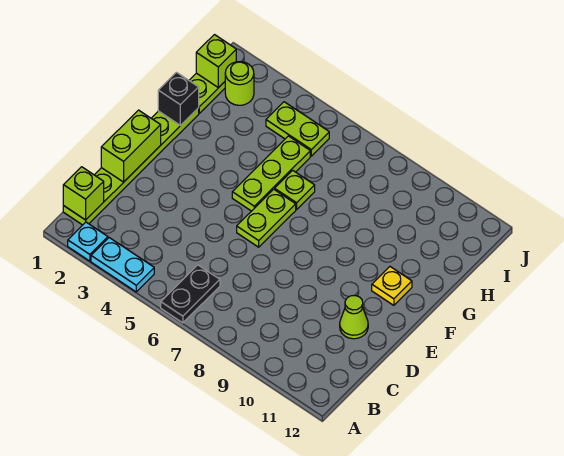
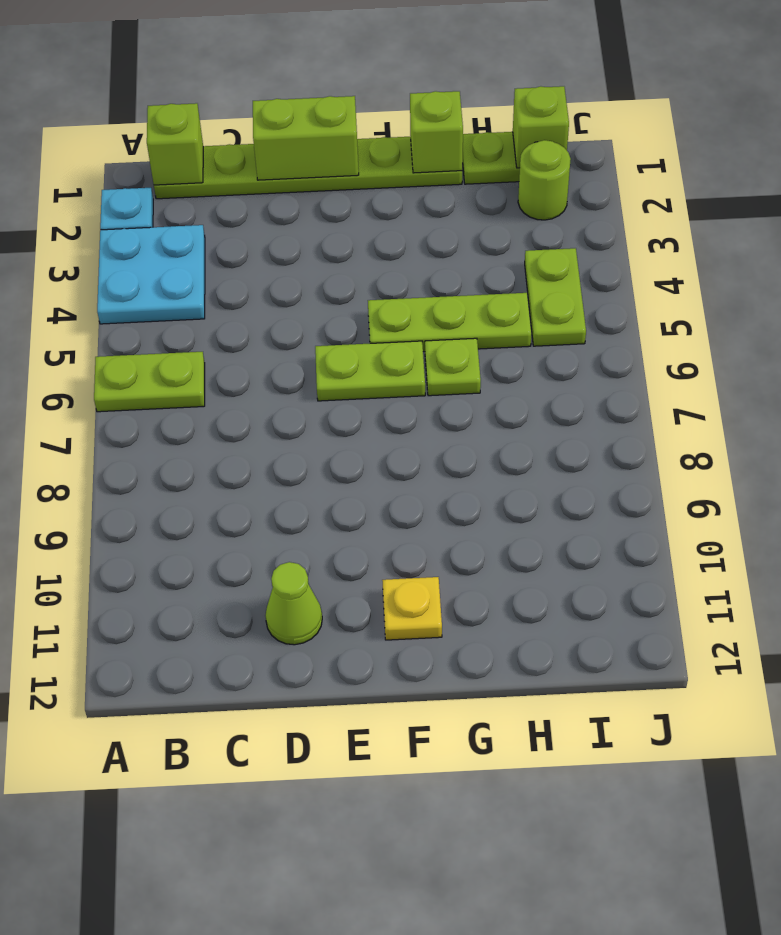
cyan plate A3:A4 level 1 -> cyan plate A3:B4 level 1
black plate A6:B6 level 1 -> lime plate A6:B6 level 1
black brick G1 level 2 -> lime brick G1 level 2

